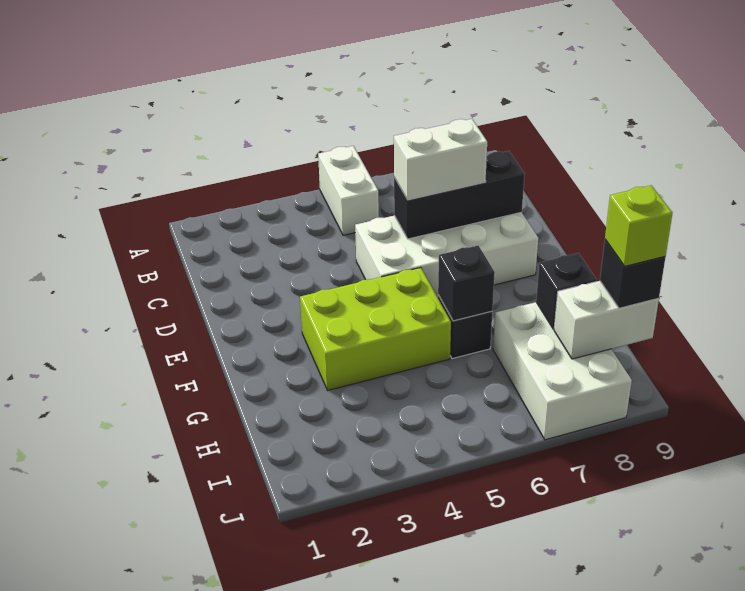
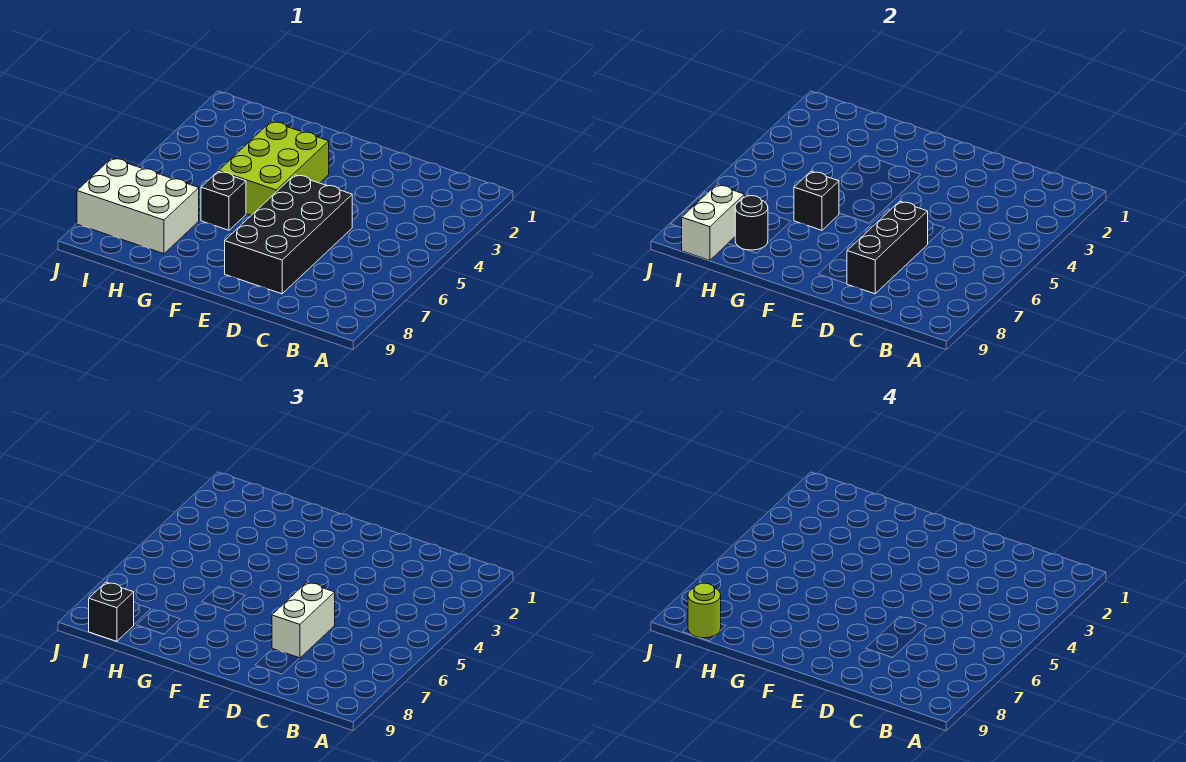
white brick A5:B5 level 1 -> none
white brick D5:E8 level 1 -> black brick D5:E8 level 1
black brick H8 level 2 -> black round brick H8 level 2
lime brick I9 level 4 -> lime round brick I9 level 4

